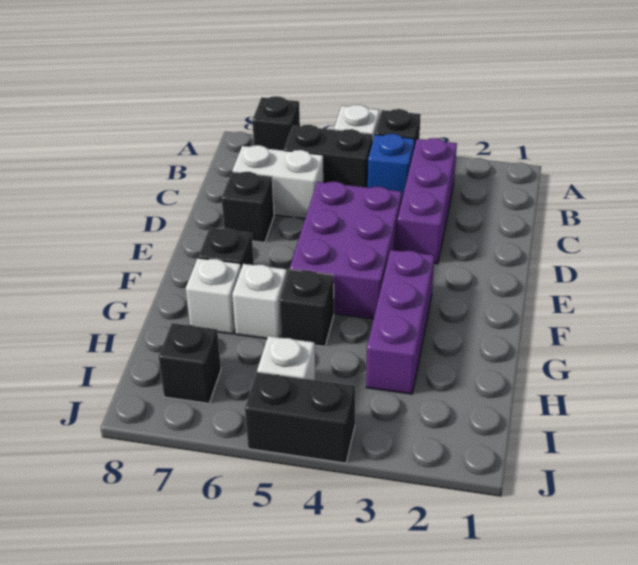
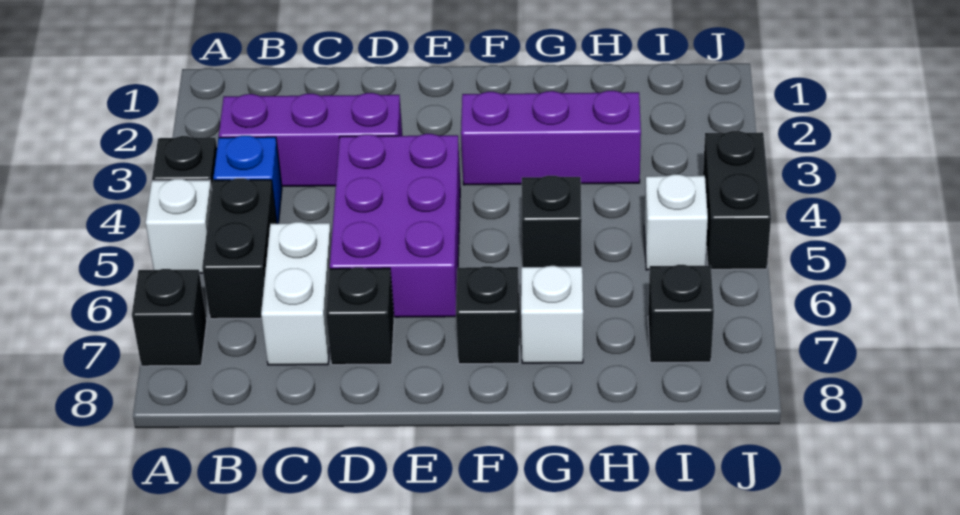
purple brick D4:F5 level 1 -> purple brick D4:E6 level 1
white brick G6 level 1 -> none

